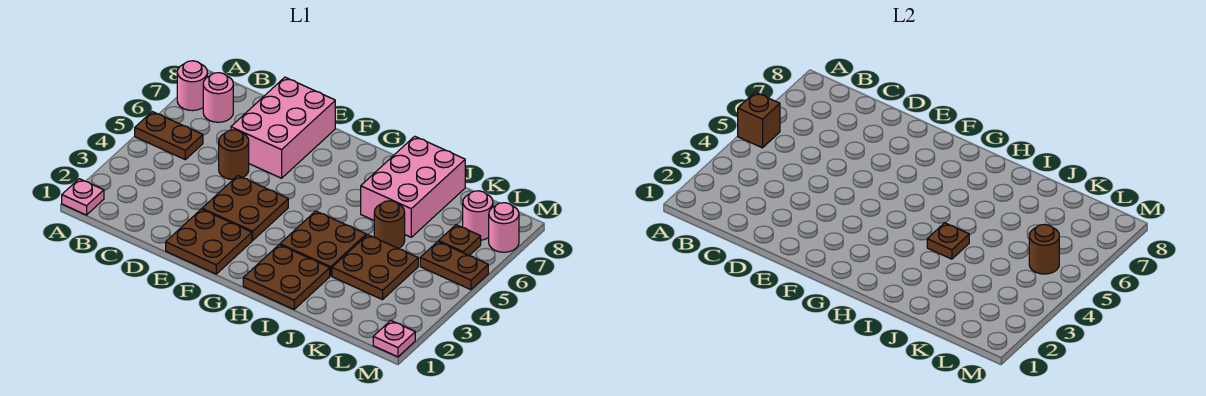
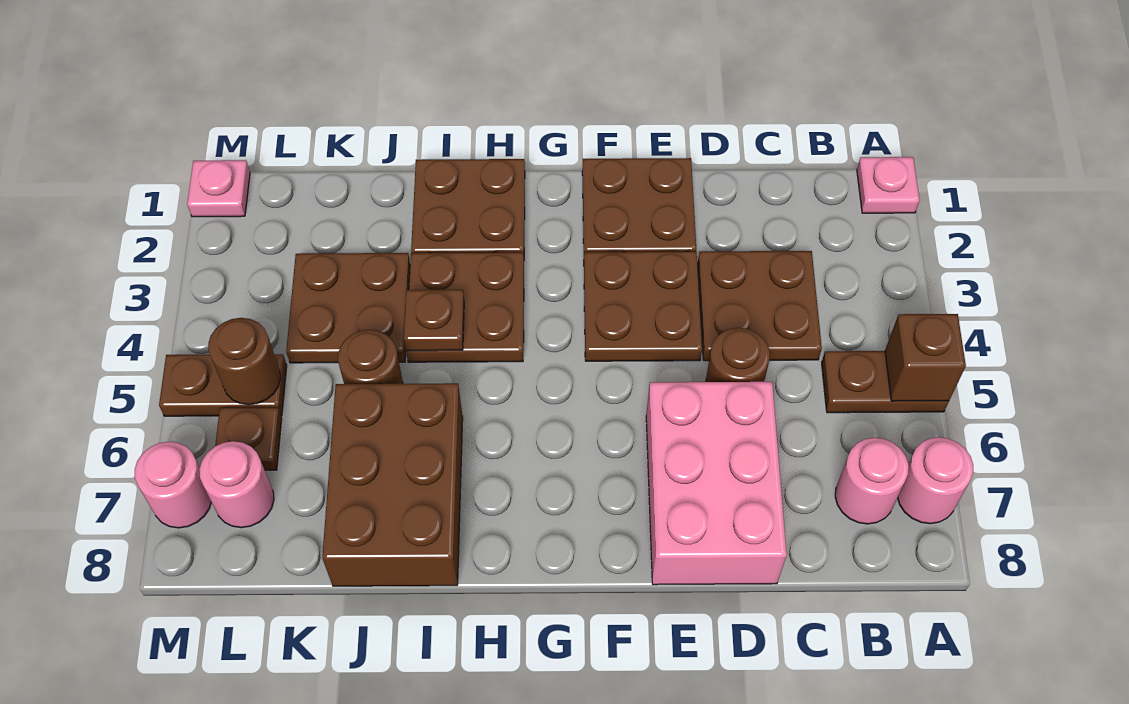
none -> brown plate C3:D4 level 1
pink brick I6:J8 level 1 -> brown brick I6:J8 level 1

